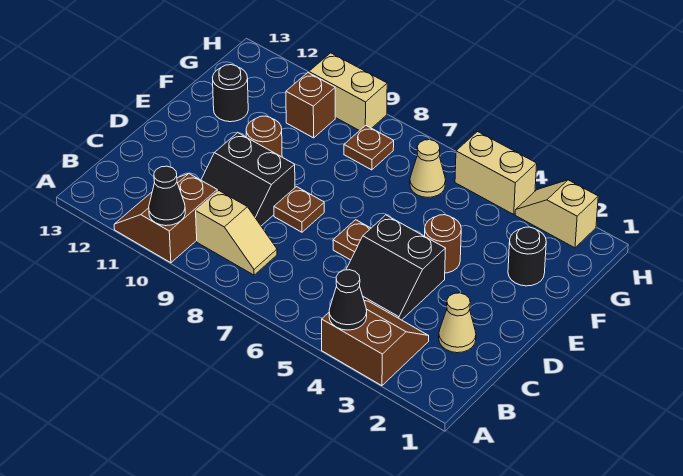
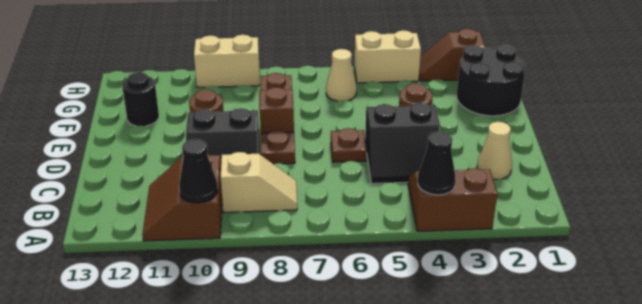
black round brick F2 level 1 -> black round brick F1:G2 level 1
brown brick G10 level 1 -> brown brick E8 level 1
tan slope H2:H3 level 1 top 2 -> brown slope H2:H3 level 1 top 2

